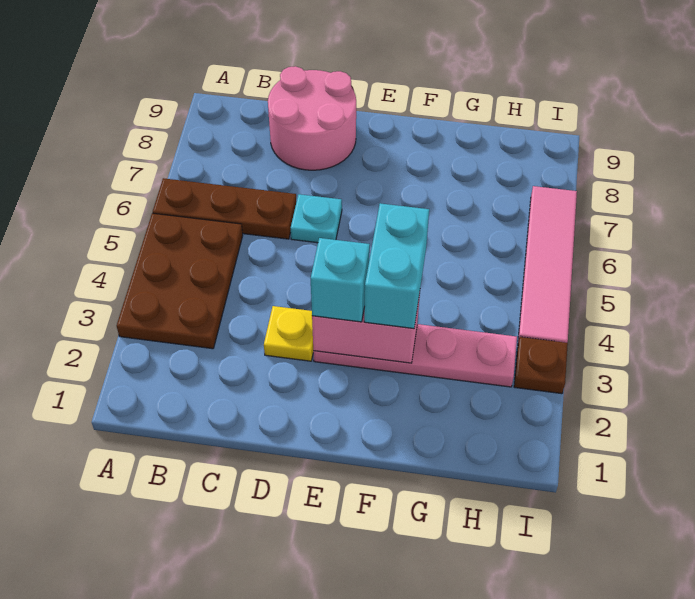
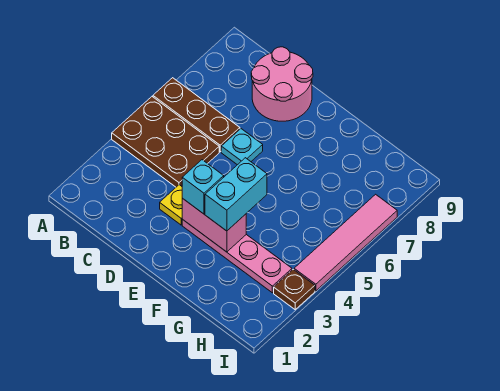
brown plate A3:B5 level 1 -> brown plate A4:C5 level 1

